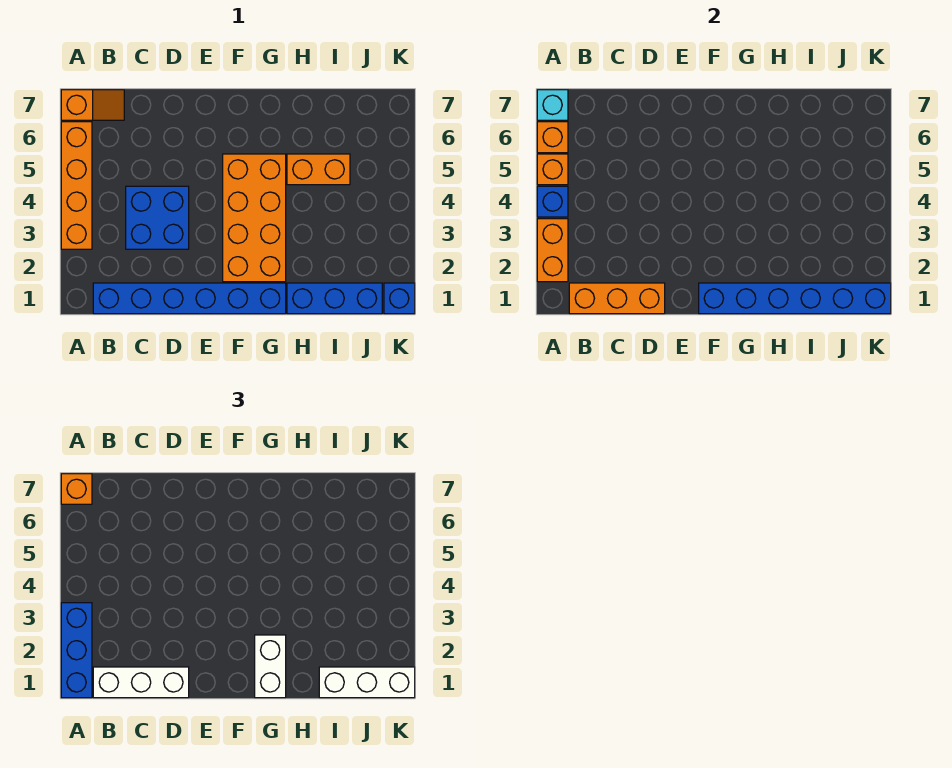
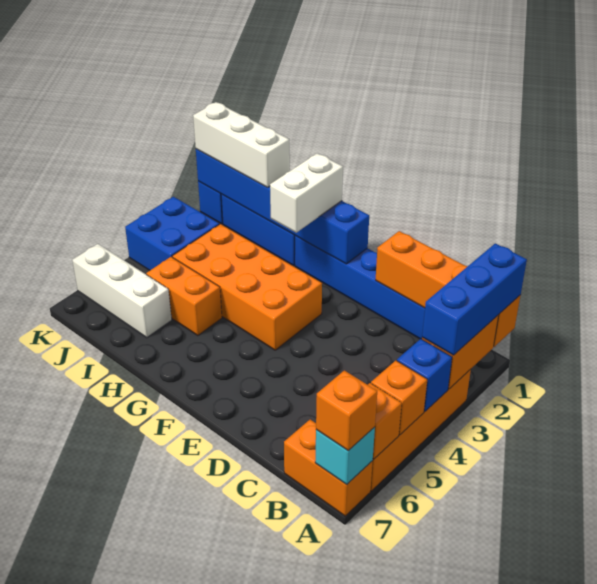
orange slope A7:B7 level 1 top A -> orange brick A7:B7 level 1
orange brick B1:D1 level 2 -> orange brick A1:D1 level 2
white brick B1:D1 level 3 -> white brick I6:K6 level 1
blue brick C3:D4 level 1 -> blue brick J3:K4 level 1
orange brick F2:G5 level 1 -> orange brick F3:I4 level 1

